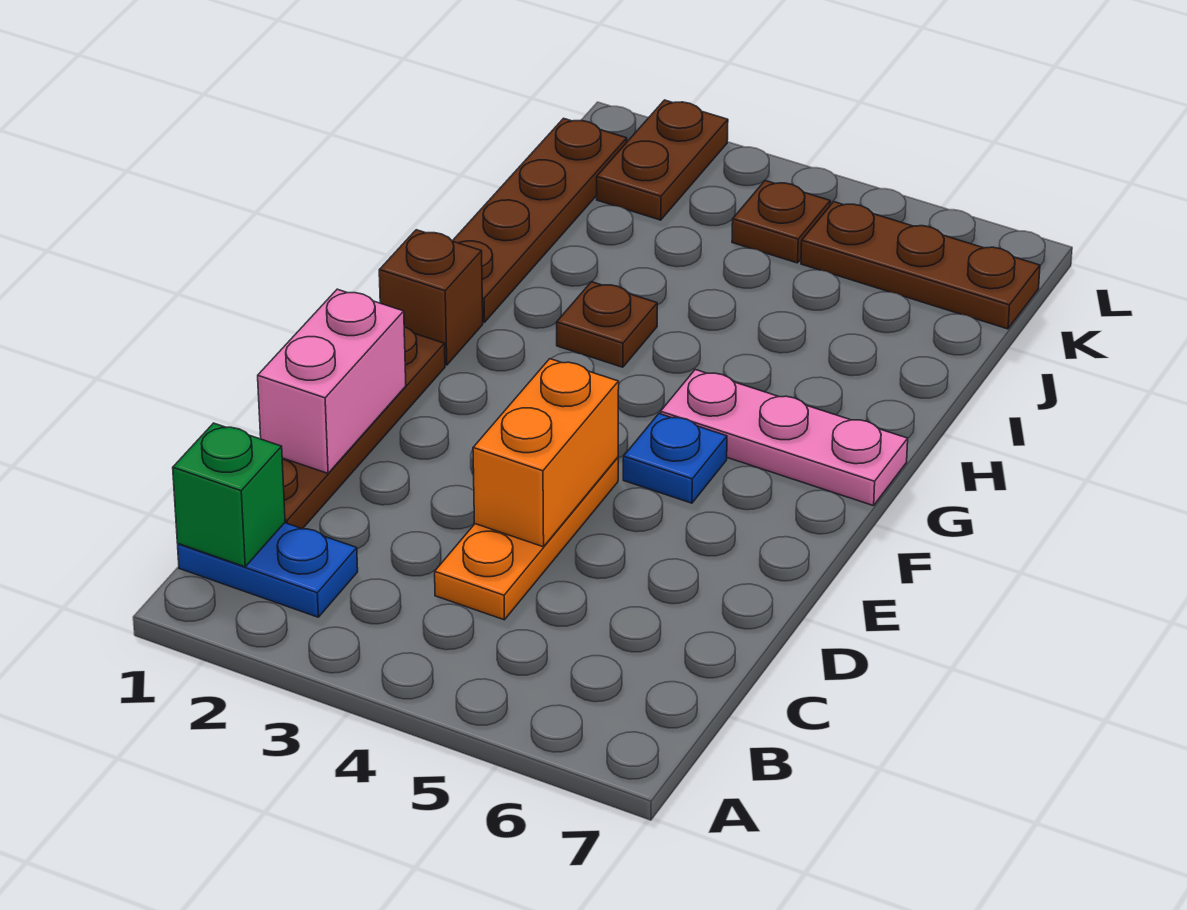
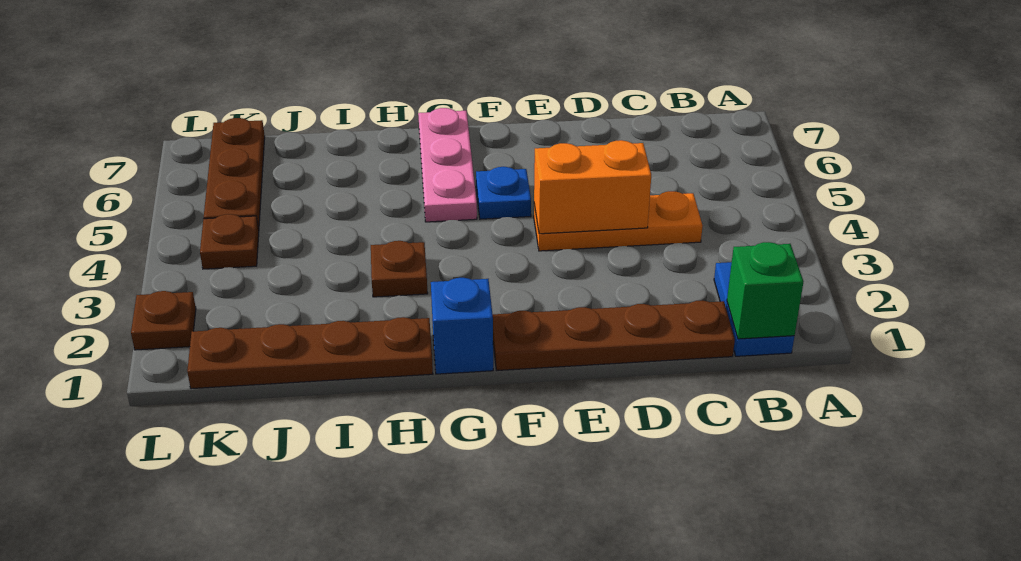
pink brick D1:E1 level 2 -> none
brown brick G1 level 1 -> blue brick G1 level 1
brown plate K2:L2 level 1 -> brown plate L2 level 1

